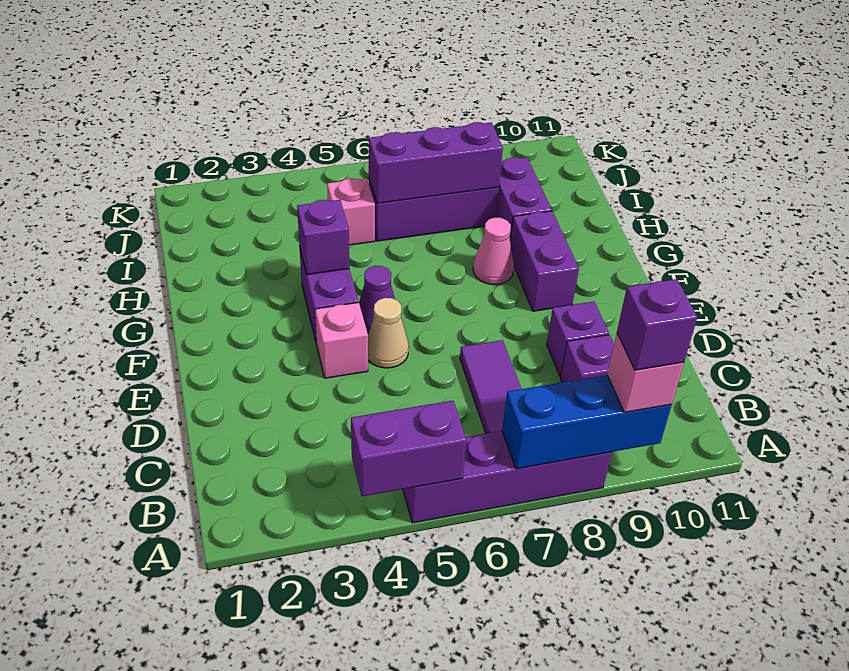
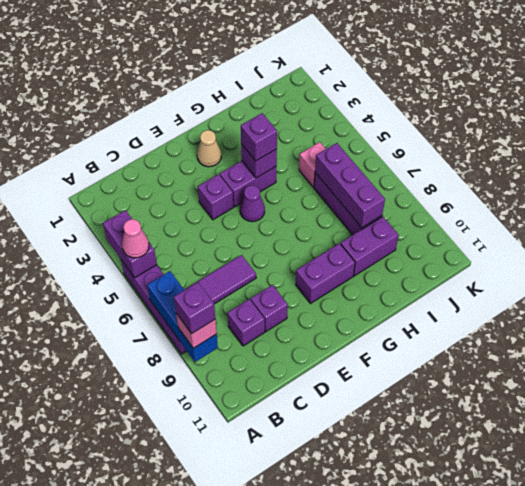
pink brick E4 level 1 -> purple brick E4 level 1
tan cone E5 level 1 -> tan cone F2 level 1
none -> purple brick G4 level 3
pink cone G8 level 1 -> pink cone A5 level 3

